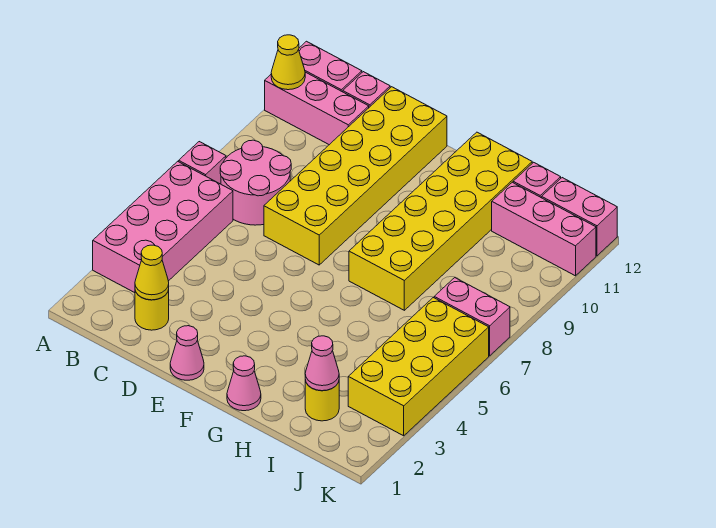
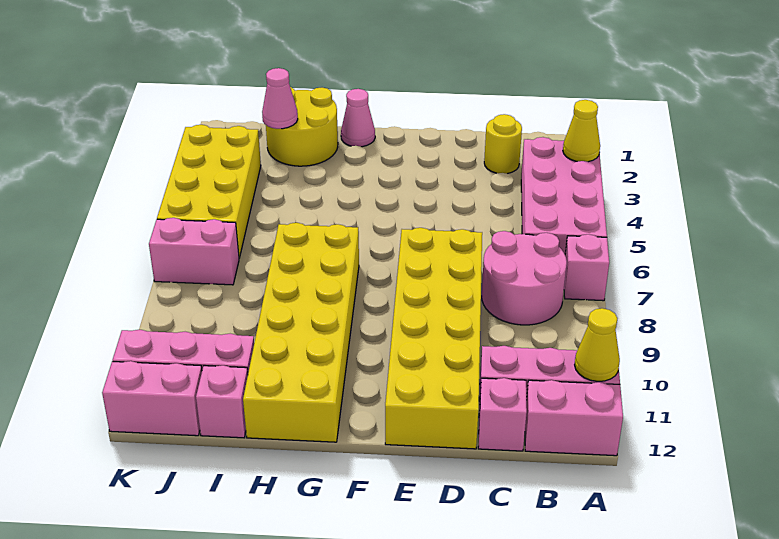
yellow cone C2 level 2 -> yellow cone A3 level 2
pink cone E1 level 1 -> none
yellow round brick I2 level 1 -> yellow round brick H1:I2 level 1

